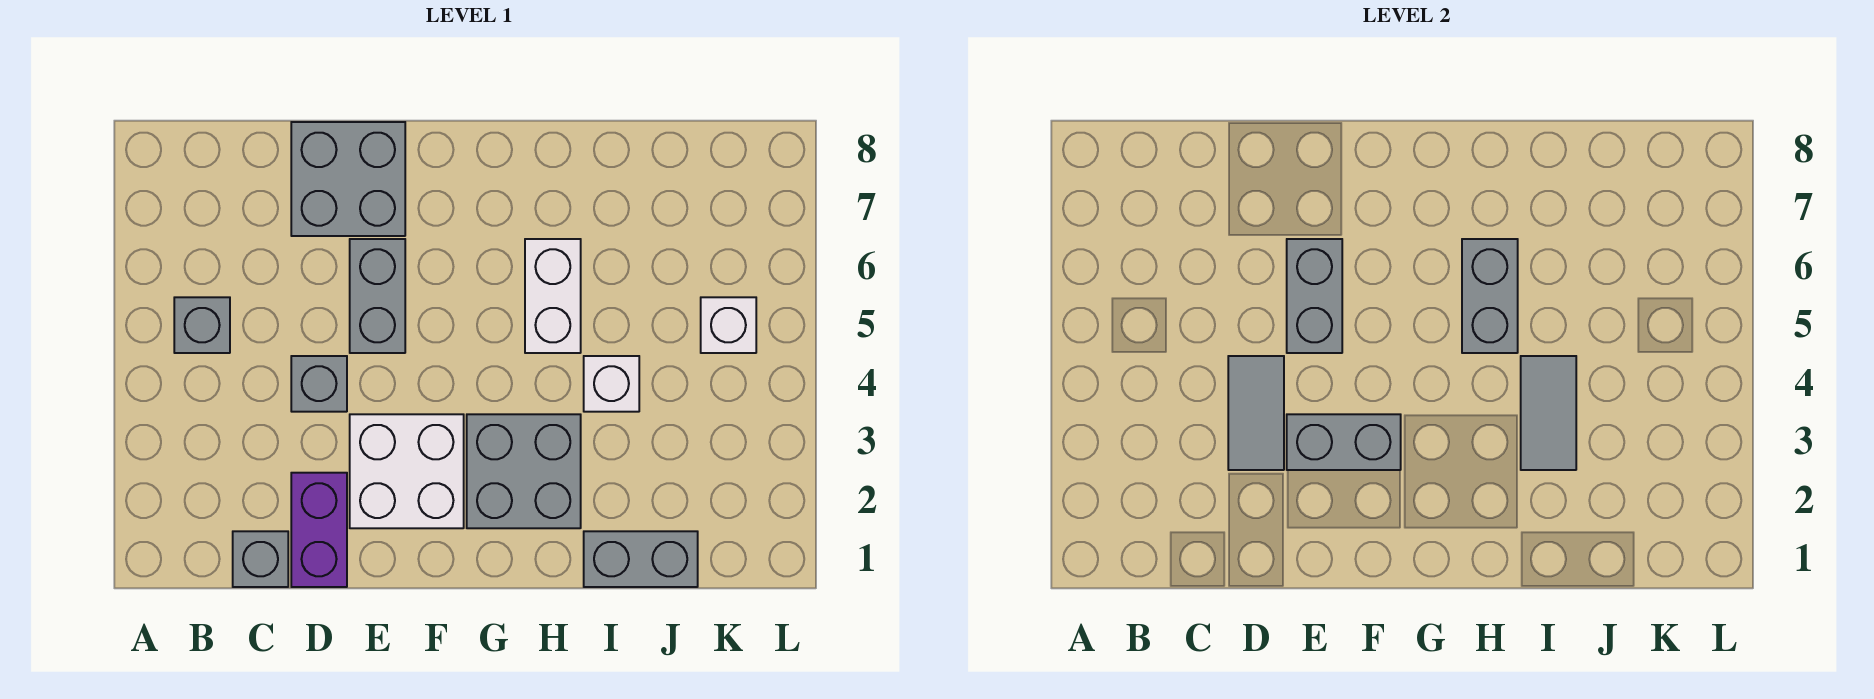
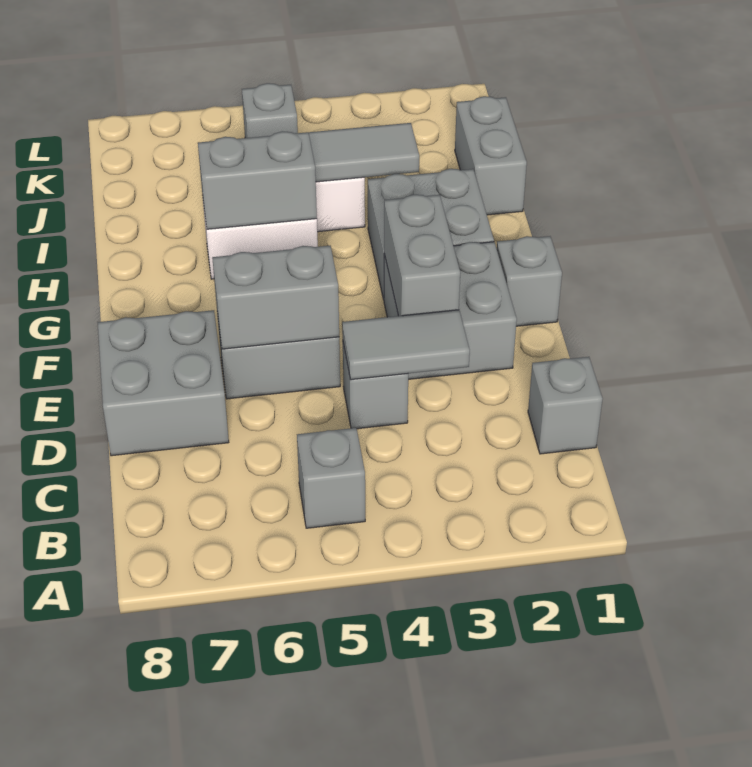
purple brick D1:D2 level 1 -> none
white brick E2:F3 level 1 -> grey brick E2:F3 level 1
none -> grey brick F1 level 1
white brick K5 level 1 -> grey brick K5 level 1

